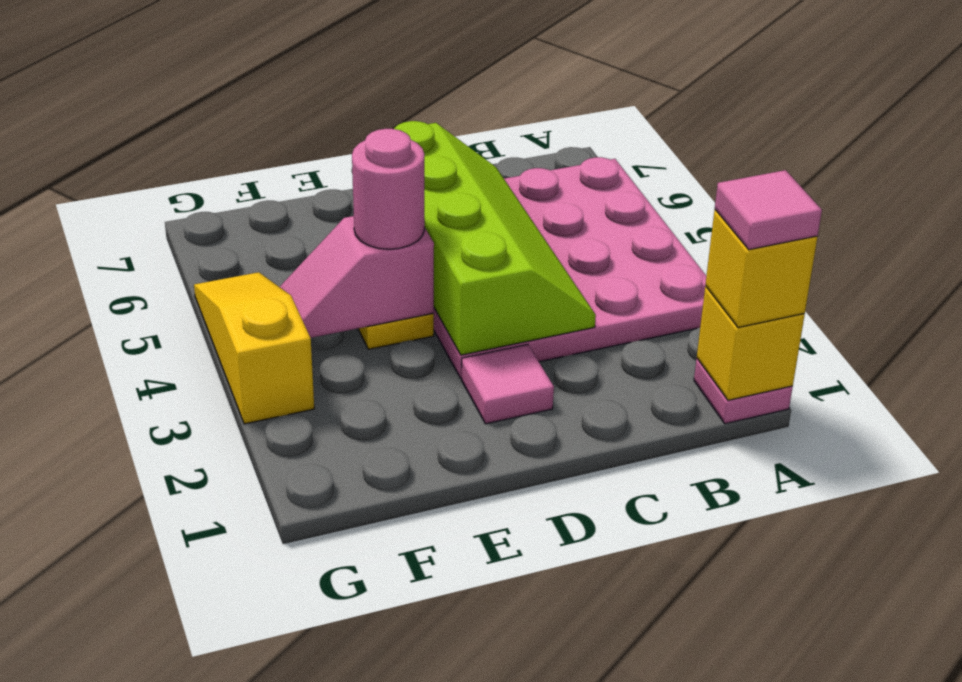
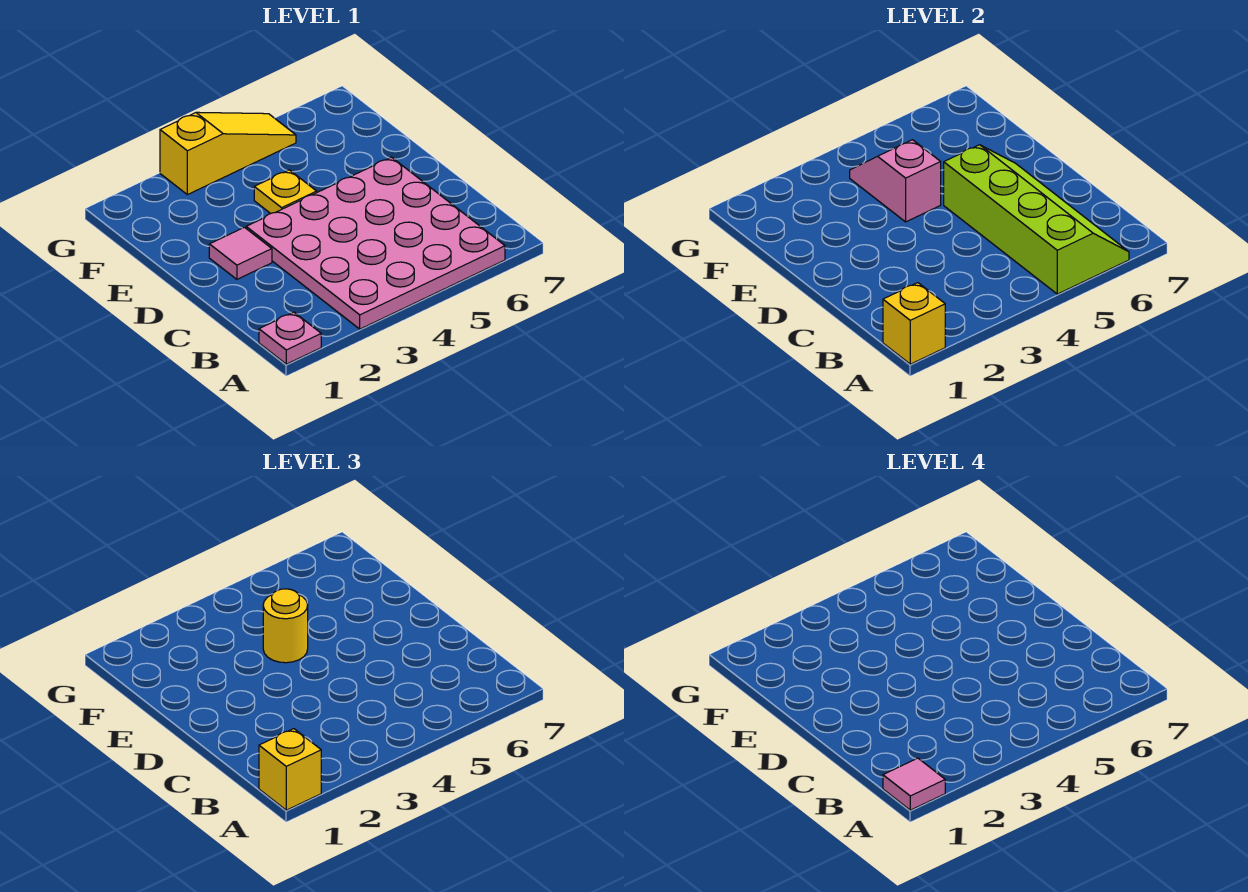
lime slope C3:D6 level 2 top D -> lime slope A5:D6 level 2 top 5
pink round brick E4 level 3 -> yellow round brick E4 level 3

